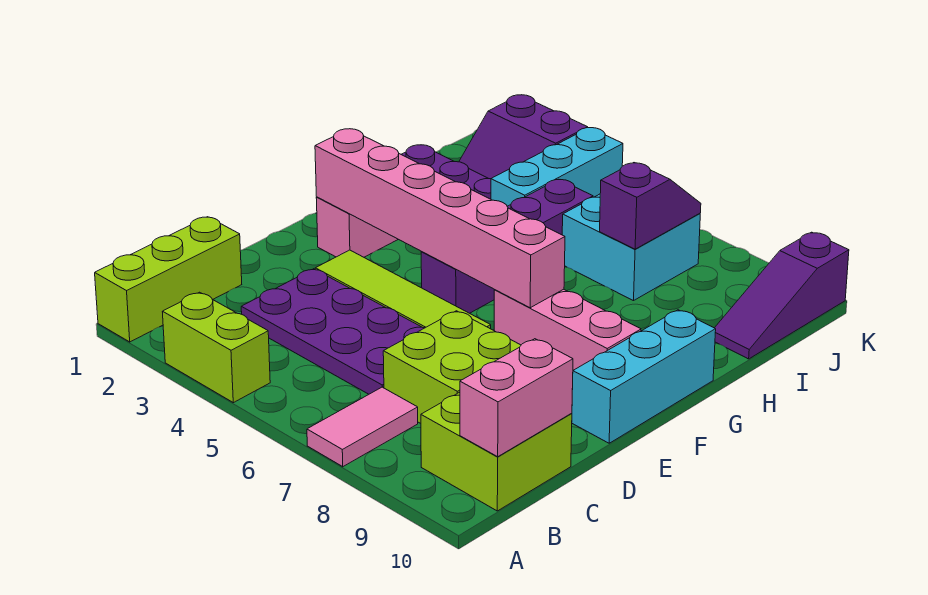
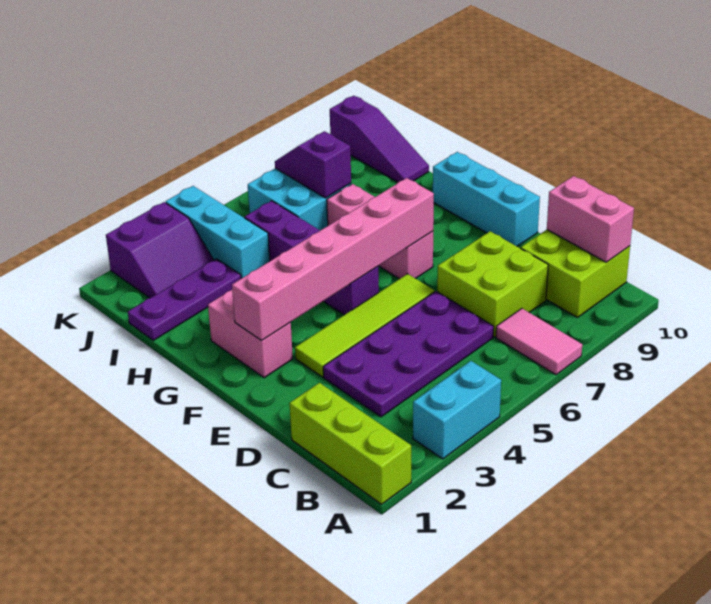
lime brick A3:A4 level 1 -> cyan brick A3:A4 level 1
pink brick F7:F9 level 1 -> pink brick F7:H7 level 1

